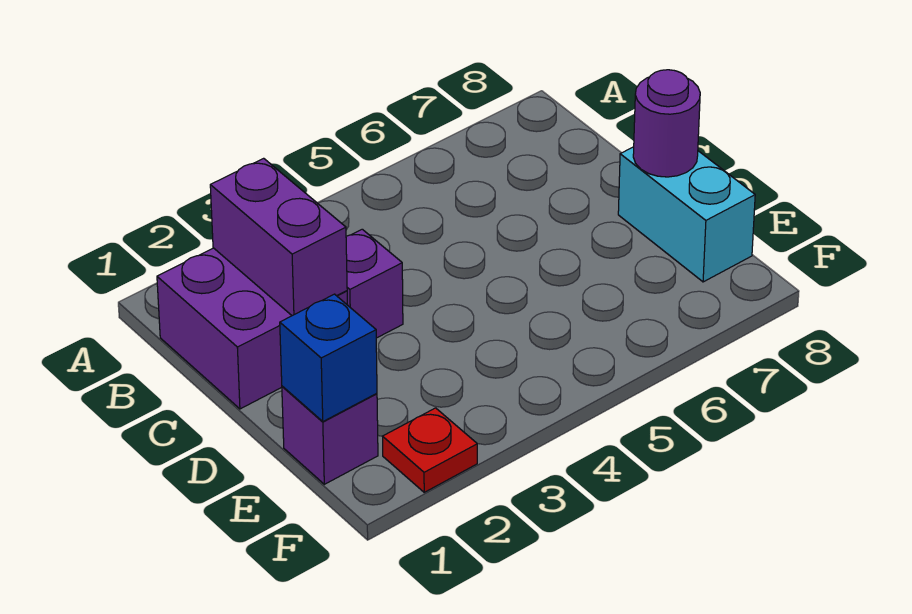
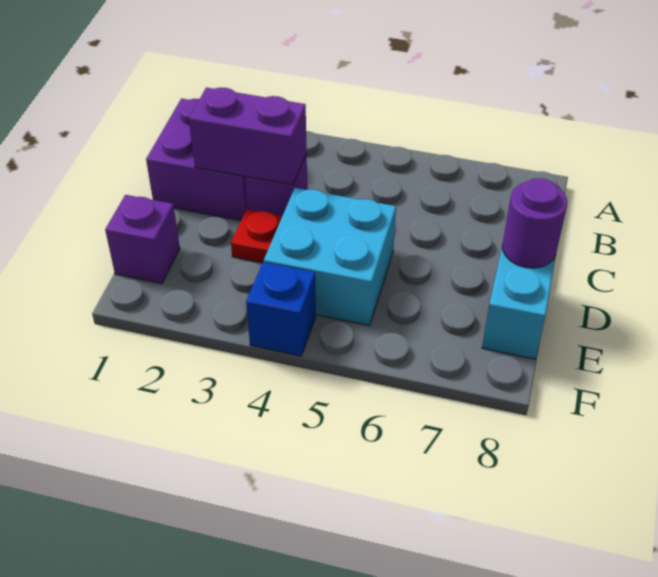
purple brick B2:C2 level 2 -> purple brick C2:C3 level 2
none -> cyan brick D4:E5 level 1
blue brick E1 level 2 -> blue brick F4 level 1
red plate F2 level 1 -> red plate D3 level 1

